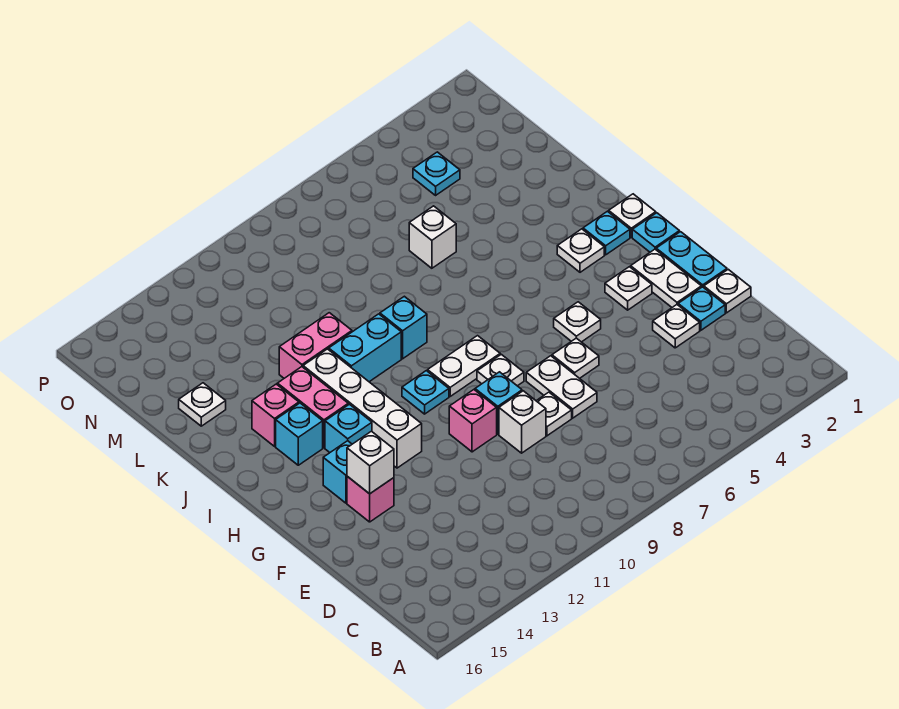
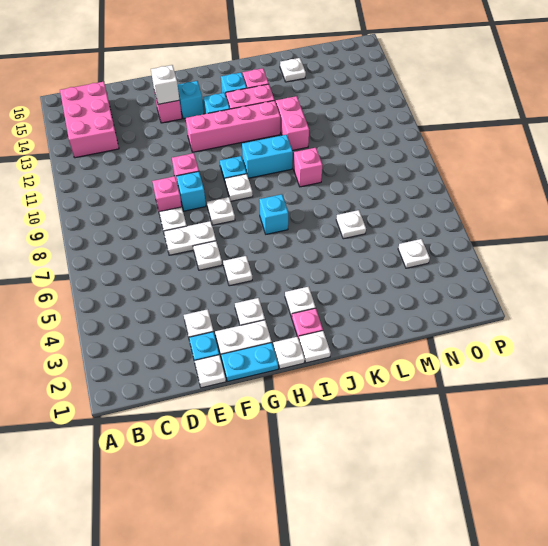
none -> pink brick B13:C15 level 1
white brick E9 level 1 -> pink brick E9 level 1
white brick G12:J12 level 1 -> pink brick G12:J12 level 1
cyan plate H1 level 1 -> white plate H1 level 1
white plate H8:H9 level 1 -> white plate H9 level 1
cyan plate I2 level 1 -> pink plate I2 level 1
cyan brick J9 level 1 -> cyan brick I7 level 1
cyan brick J10:J11 level 1 -> cyan brick I10:J10 level 1
none -> pink brick K9 level 1
white brick L6 level 1 -> white plate L6 level 1
cyan plate N4 level 1 -> white plate N4 level 1

